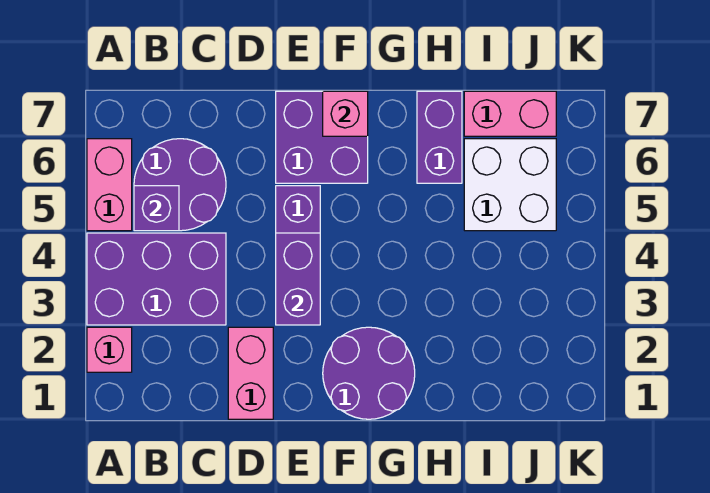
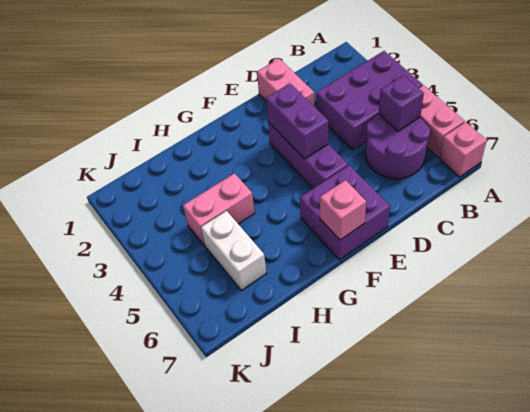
pink brick A2 level 1 -> pink brick A7 level 1
purple round brick F1:G2 level 1 -> none
purple brick H6:H7 level 1 -> none
white brick I5:J6 level 1 -> white brick I5:I6 level 1
pink brick I7:J7 level 1 -> pink brick H4:I4 level 1

